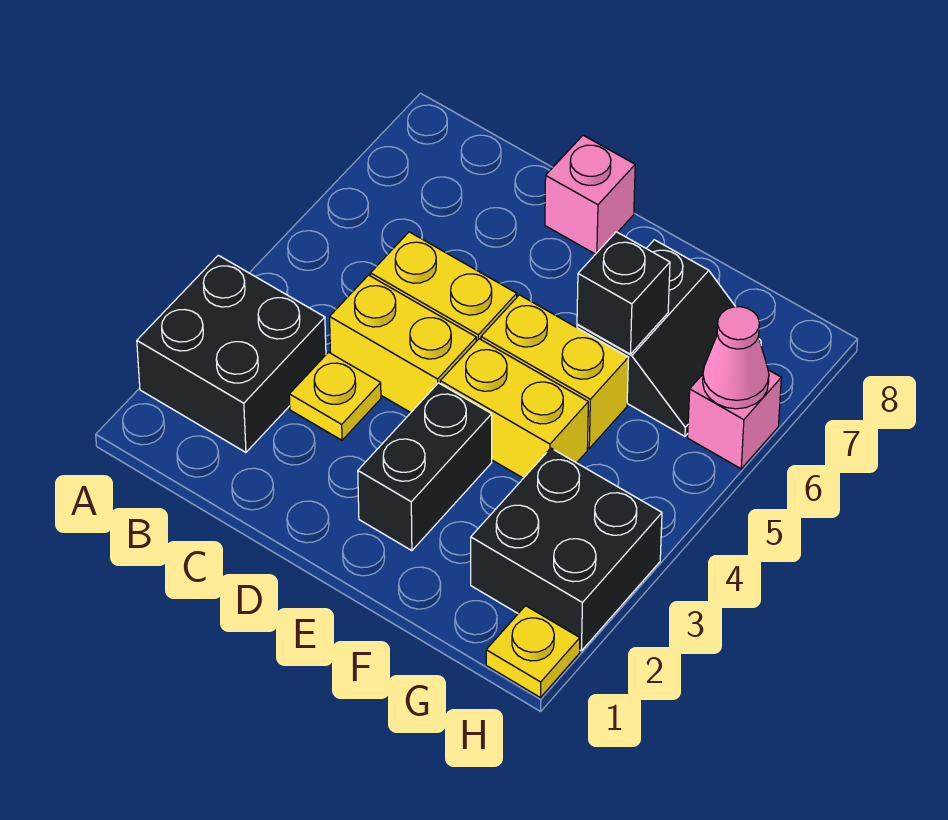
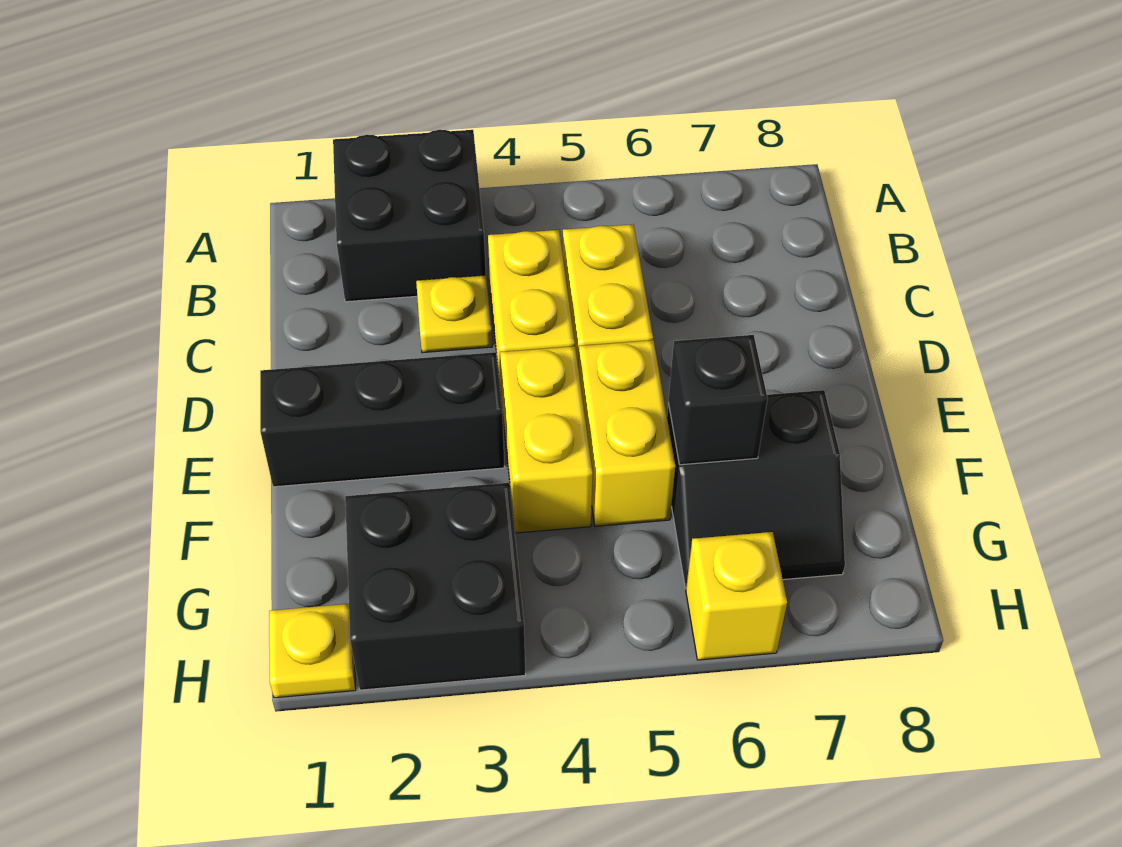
pink brick D8 level 1 -> none
black brick E2:E3 level 1 -> black brick E1:E3 level 1
pink brick H6 level 1 -> yellow brick H6 level 1
pink cone H6 level 2 -> none

